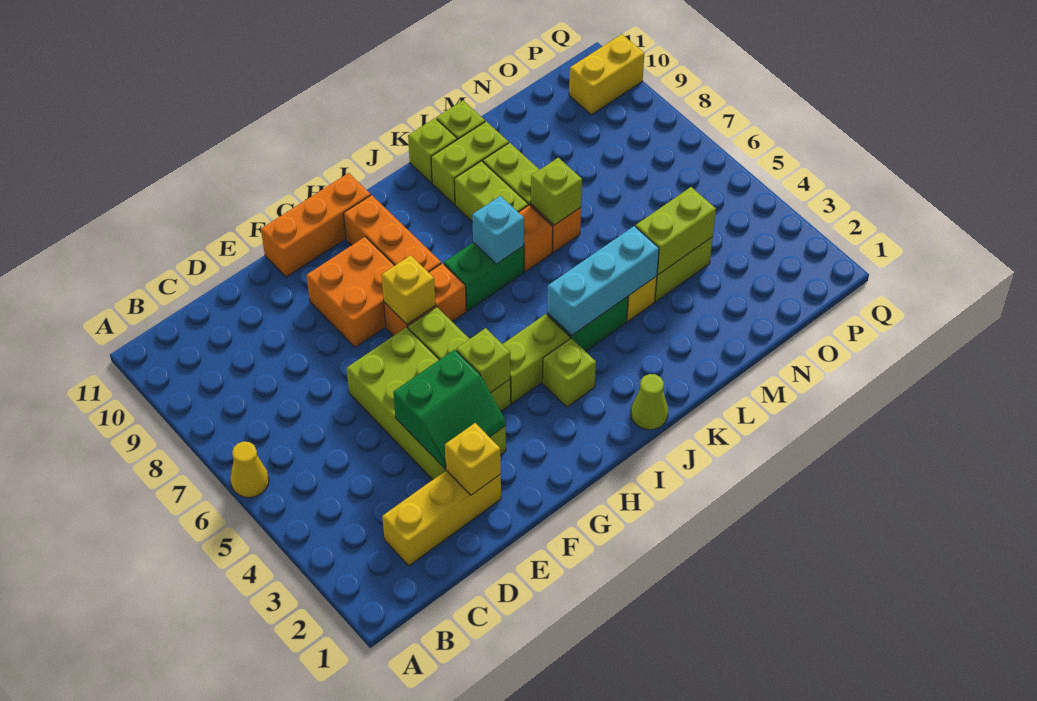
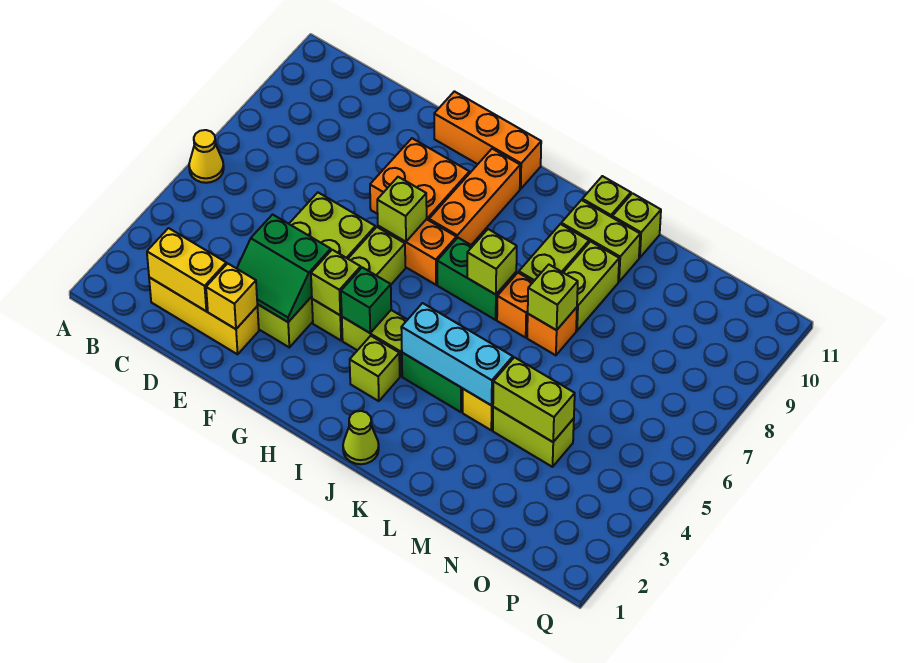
yellow brick G7 level 2 -> lime brick G7 level 2
none -> green brick H4 level 2
cyan brick J7 level 2 -> lime brick J7 level 2
yellow brick P10:Q10 level 1 -> yellow brick C2:D2 level 2

